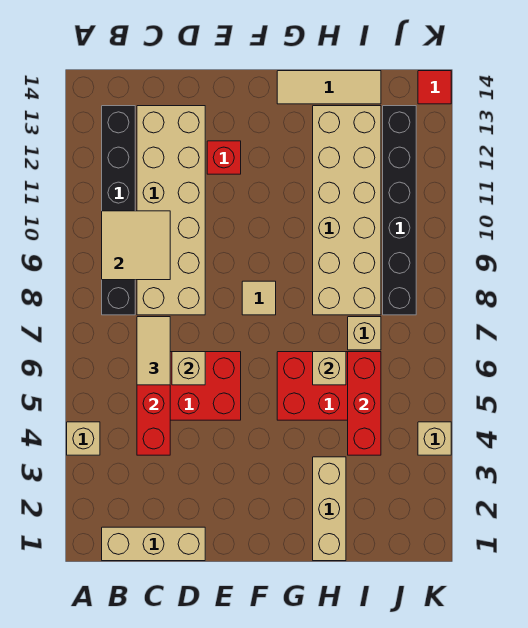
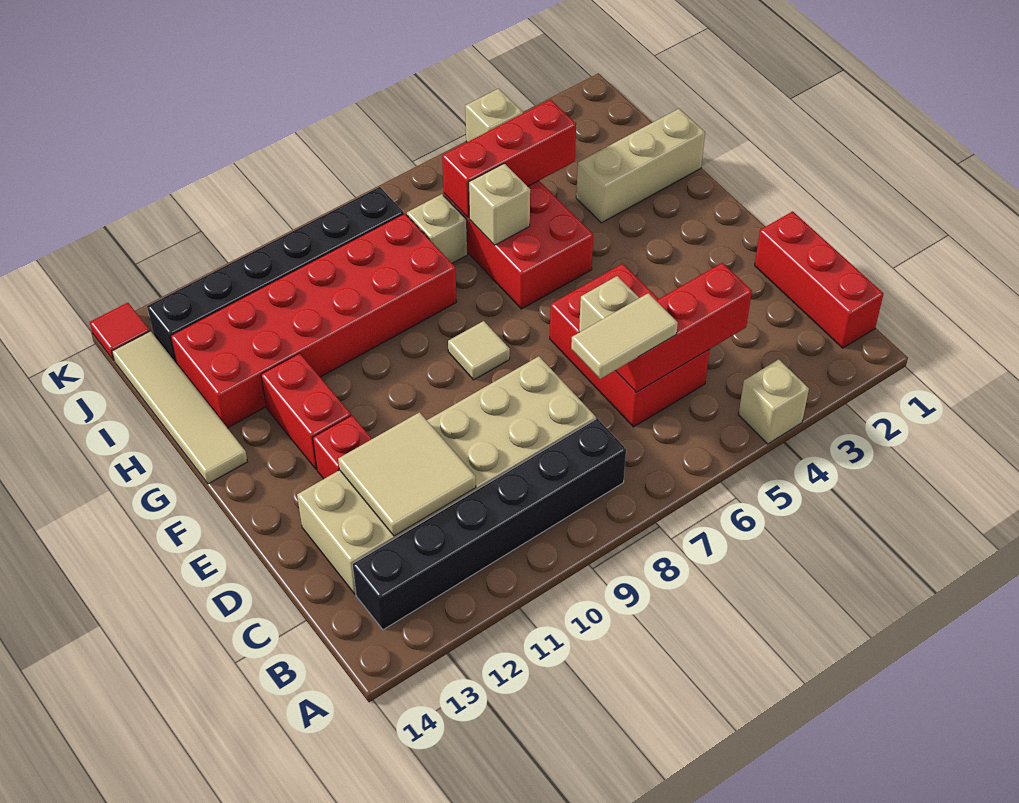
tan brick B1:D1 level 1 -> red brick B1:D1 level 1
tan tile B9:C10 level 2 -> tan tile C11:D12 level 2
none -> red brick F12:G12 level 1
tan tile G14:I14 level 1 -> tan tile G14:J14 level 1
tan brick H8:I13 level 1 -> red brick H8:I13 level 1

